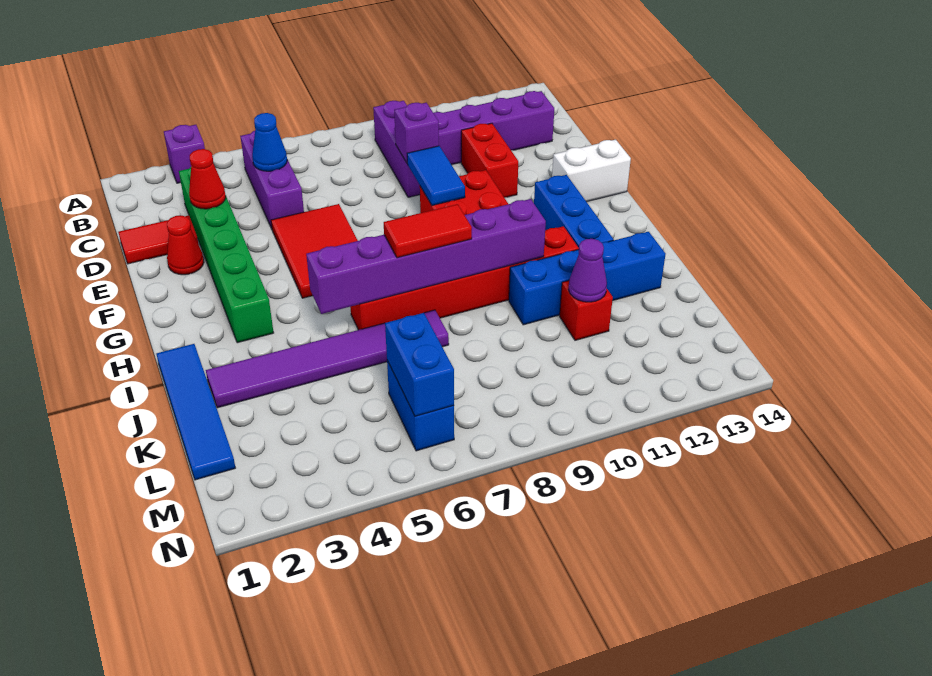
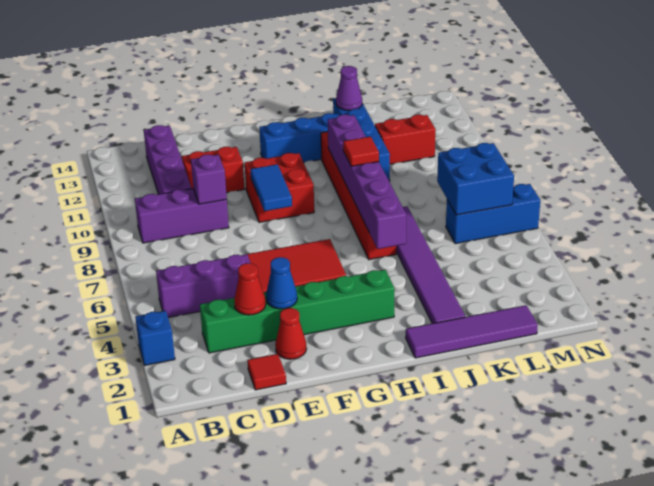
purple brick A3 level 1 -> blue brick A3 level 1
blue cone C5 level 2 -> blue cone E3 level 2
red tile D1:D2 level 1 -> red tile D1 level 1
blue tile E9:F9 level 2 -> blue tile F8:F9 level 2
white brick F13:F14 level 1 -> none
blue tile I1:L1 level 1 -> purple tile I1:L1 level 1
red tile I7:I8 level 3 -> red tile I8 level 3
red brick K11 level 1 -> red brick K11:L11 level 1
purple cone K11 level 2 -> purple cone J13 level 2
blue brick L6:M6 level 1 -> blue brick L6:N6 level 1
blue brick L6:M6 level 2 -> blue brick L6:M7 level 2

